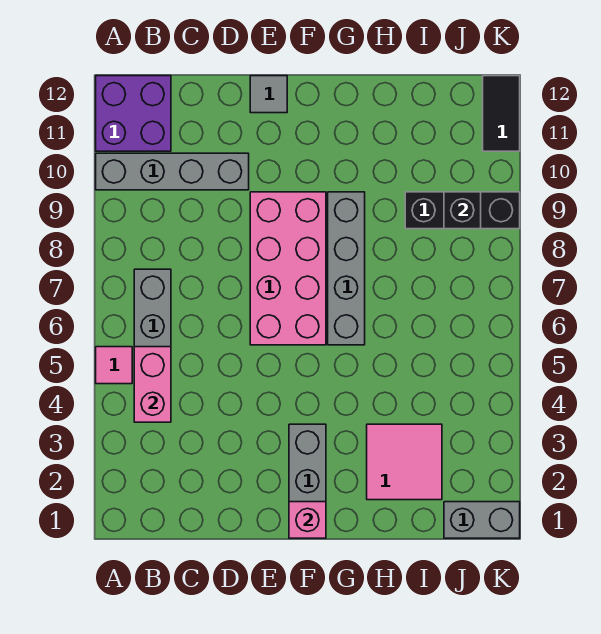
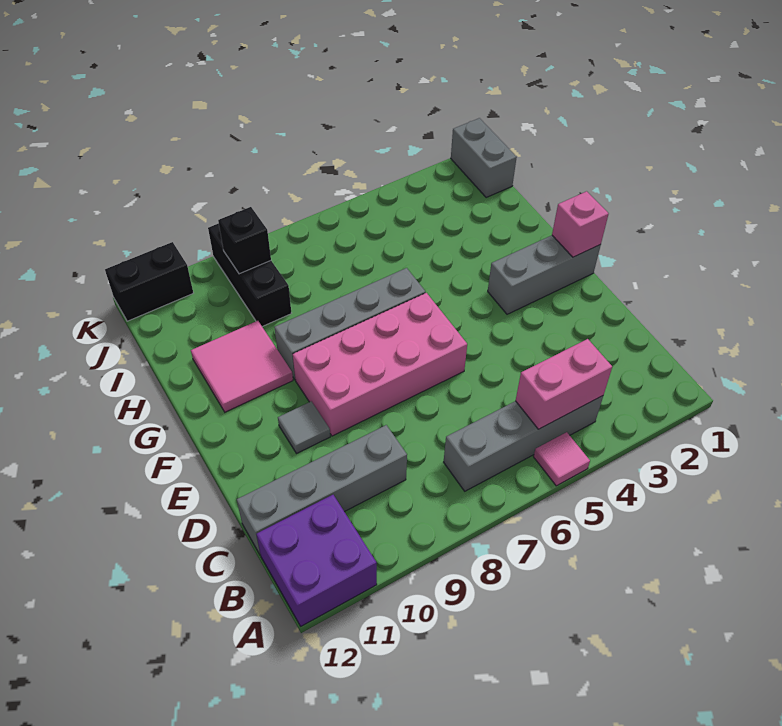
grey brick A10:D10 level 1 -> grey brick C9:C12 level 1
grey tile E12 level 1 -> grey tile E10 level 1
pink tile H2:I3 level 1 -> pink tile G10:H11 level 1
black tile K11:K12 level 1 -> black brick K11:K12 level 1

